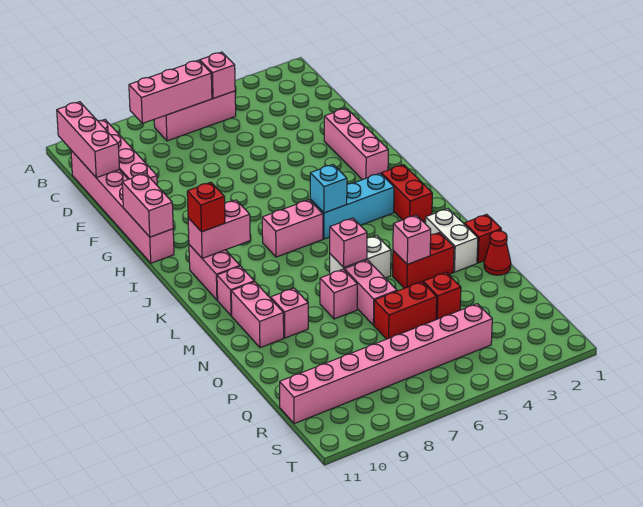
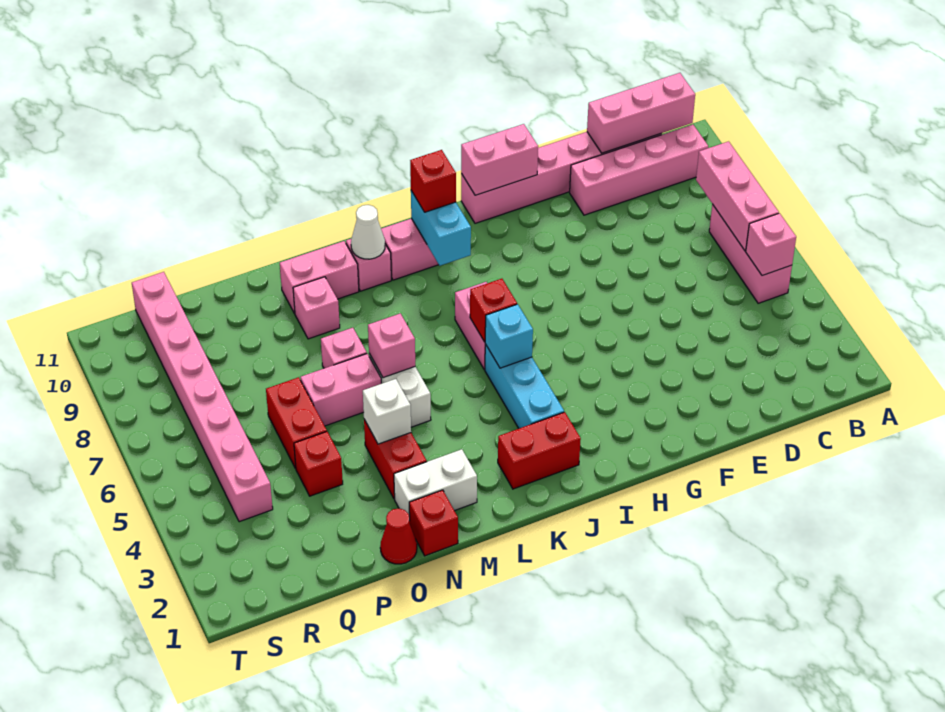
pink brick F2:H2 level 1 -> none
none -> red brick J6 level 2
pink brick J9:J10 level 2 -> cyan brick J9:J10 level 2
none -> white cone L10 level 2
pink brick N4 level 2 -> white brick N4 level 2

